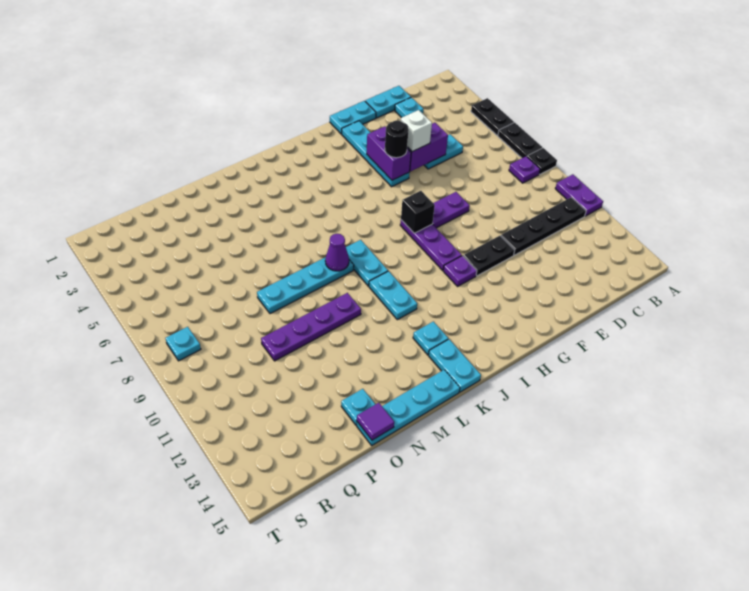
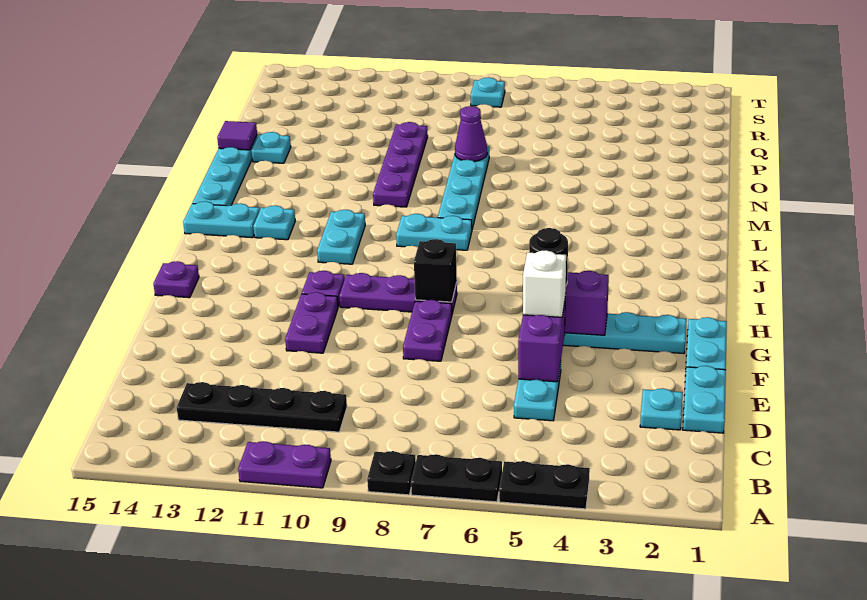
purple plate B8 level 1 -> purple plate H15 level 1
black plate B11:E11 level 1 -> black plate C10:C13 level 1
black plate F11:G11 level 1 -> purple plate F11:G11 level 1
cyan plate K10:K11 level 1 -> cyan plate J11:K11 level 1
purple cone L8 level 2 -> purple cone O8 level 2

